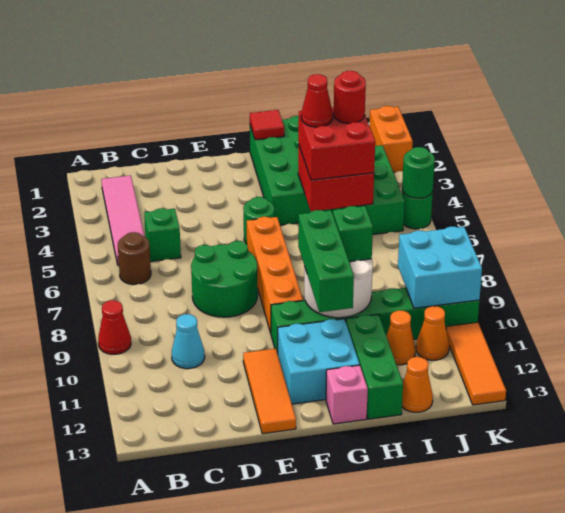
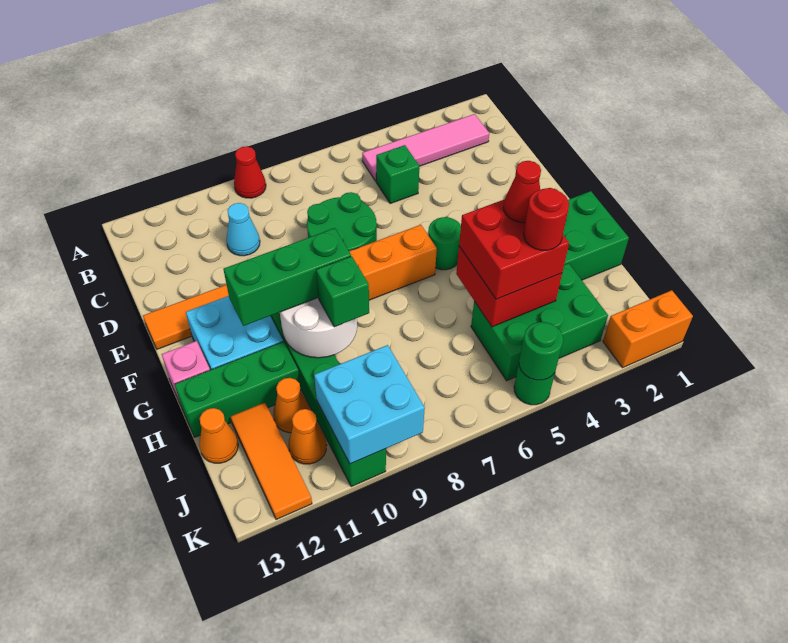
brown round brick B6 level 1 -> none
red tile G1 level 2 -> none
orange tile K11:K13 level 1 -> orange tile I12:K12 level 1

